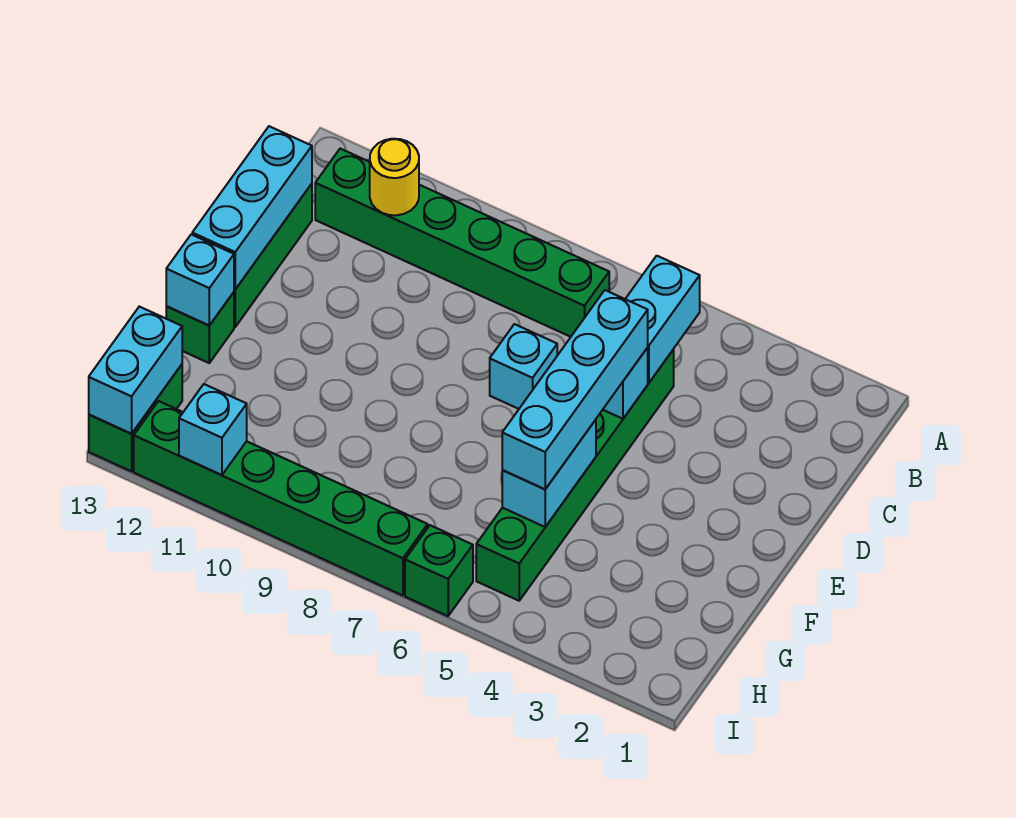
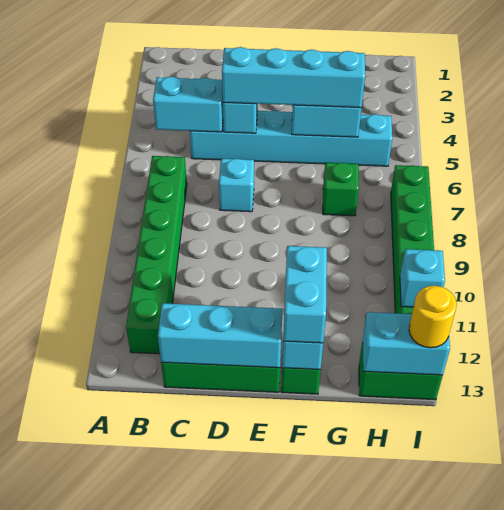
yellow round brick B11 level 2 -> yellow round brick I13 level 3
green brick C5:H5 level 1 -> cyan brick C5:H5 level 1
none -> cyan brick F12:F13 level 3
green brick I6 level 1 -> green brick G7 level 1

